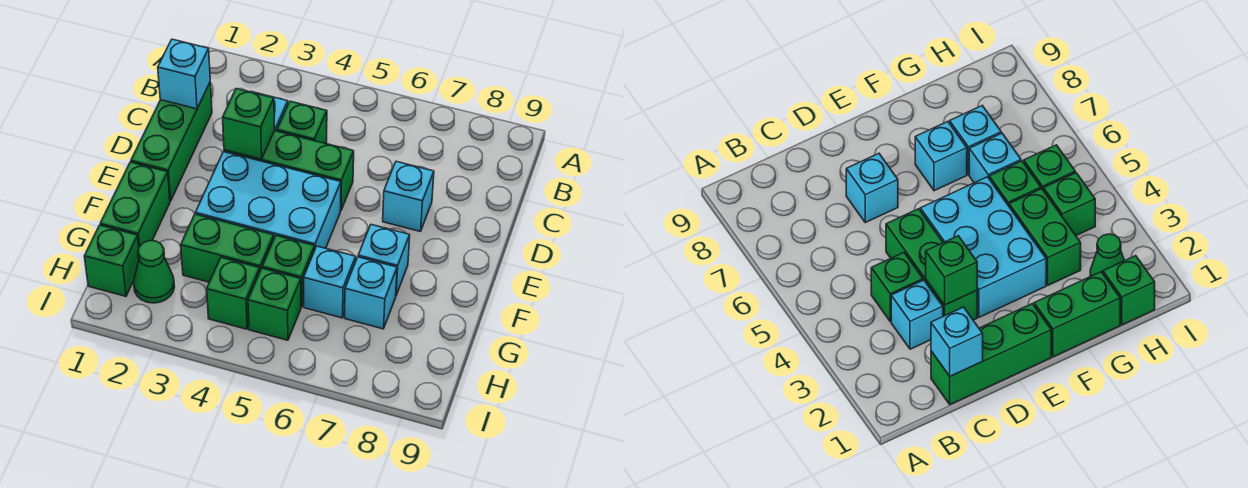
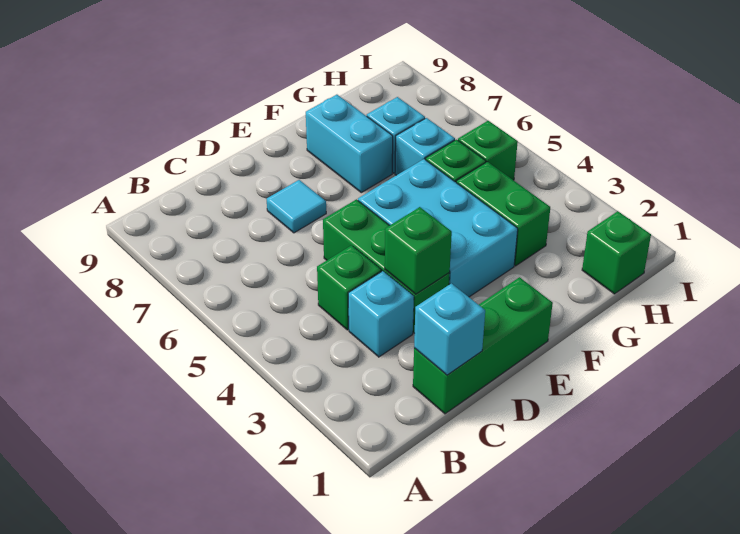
cyan brick D7 level 1 -> cyan tile D7 level 1
green brick F1:G1 level 1 -> none
cyan brick F7 level 1 -> cyan brick F7:F8 level 1
green cone H2 level 1 -> none
green brick H4 level 1 -> none

